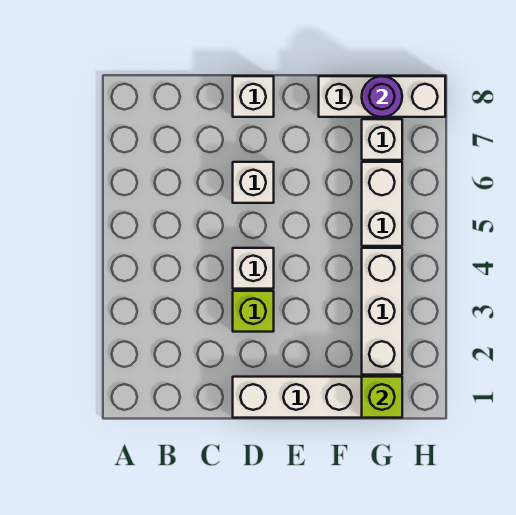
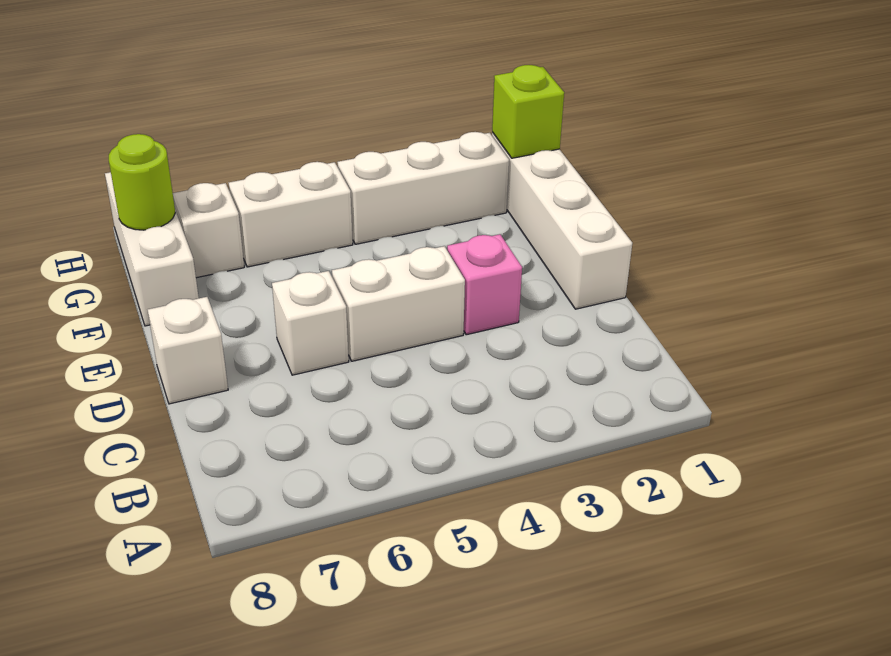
lime brick D3 level 1 -> pink brick D3 level 1
white brick D4 level 1 -> white brick D4:D5 level 1
purple round brick G8 level 2 -> lime round brick G8 level 2

